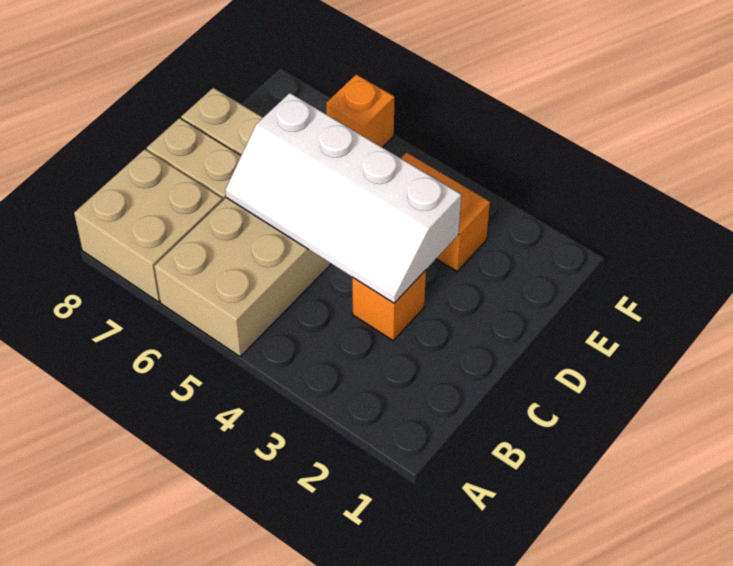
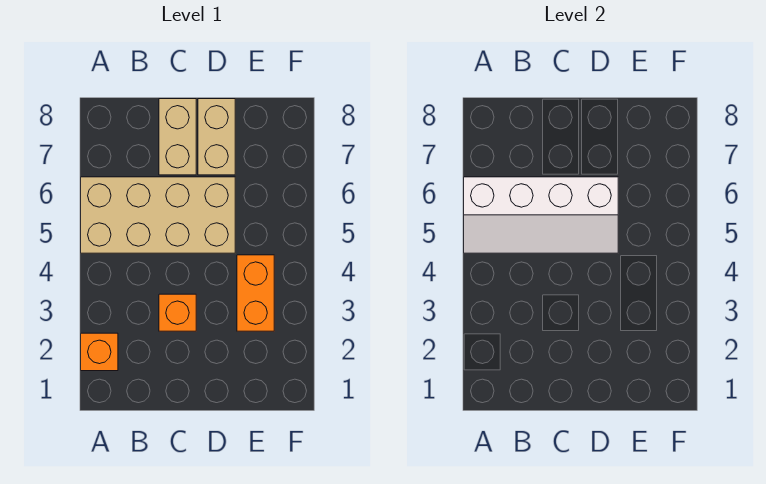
tan brick A7:B8 level 1 -> none
white slope C3:D6 level 2 top D -> white slope A5:D6 level 2 top 6
orange brick F6 level 1 -> orange brick A2 level 1

